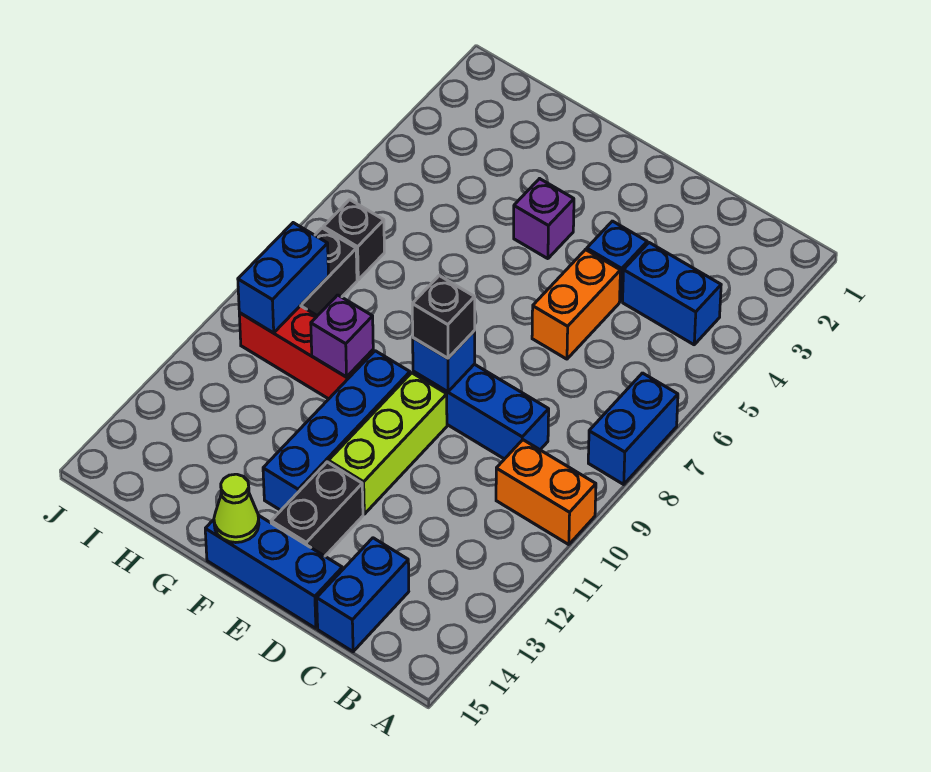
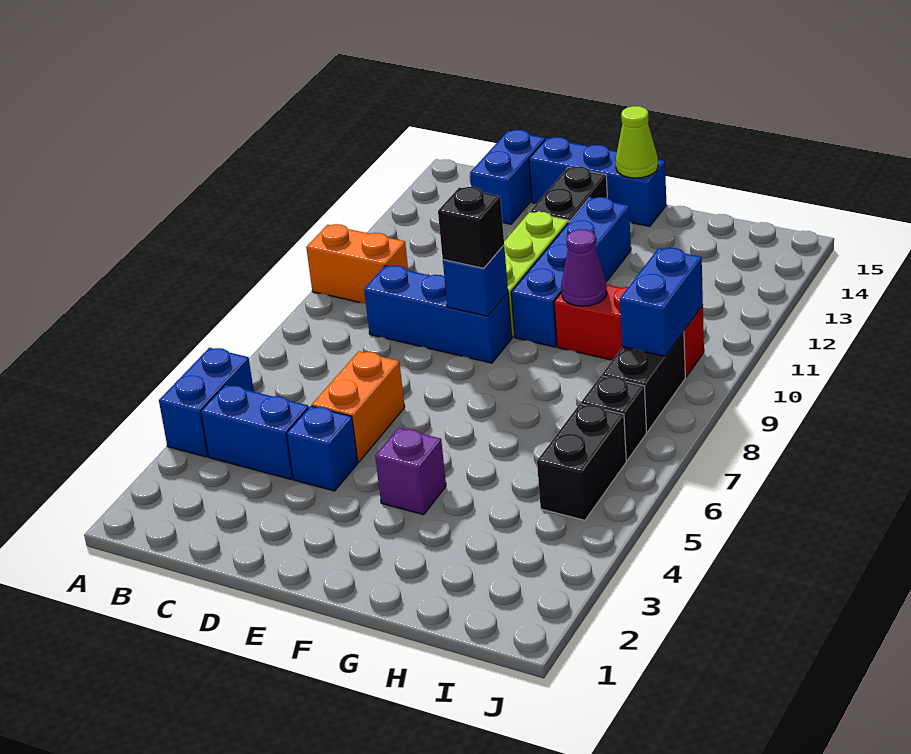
blue brick A7:A8 level 1 -> blue brick A4:A5 level 1
purple brick G10 level 2 -> purple cone G10 level 2
none -> black brick I5:I6 level 1

